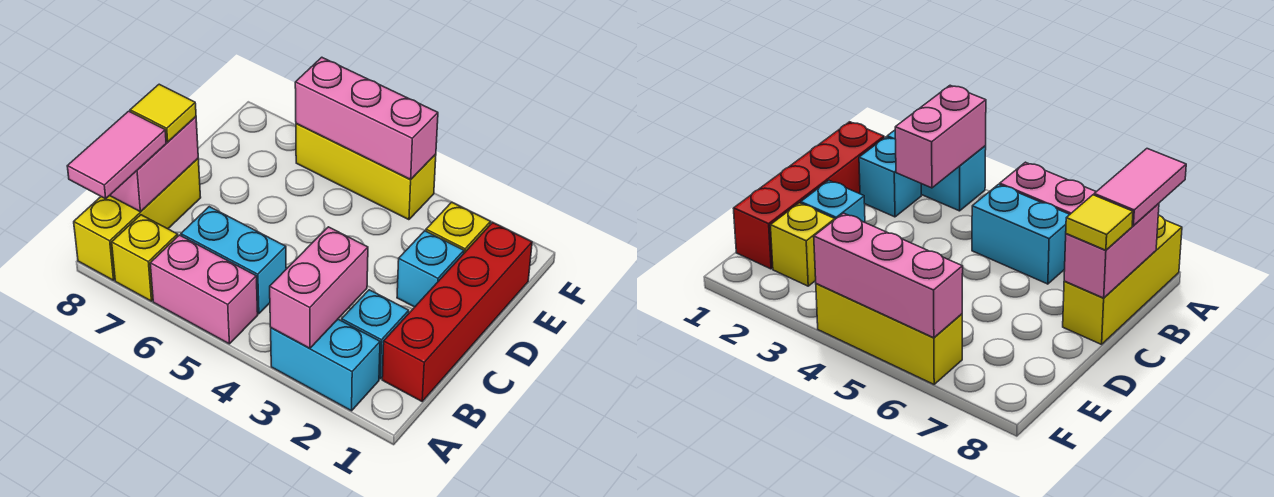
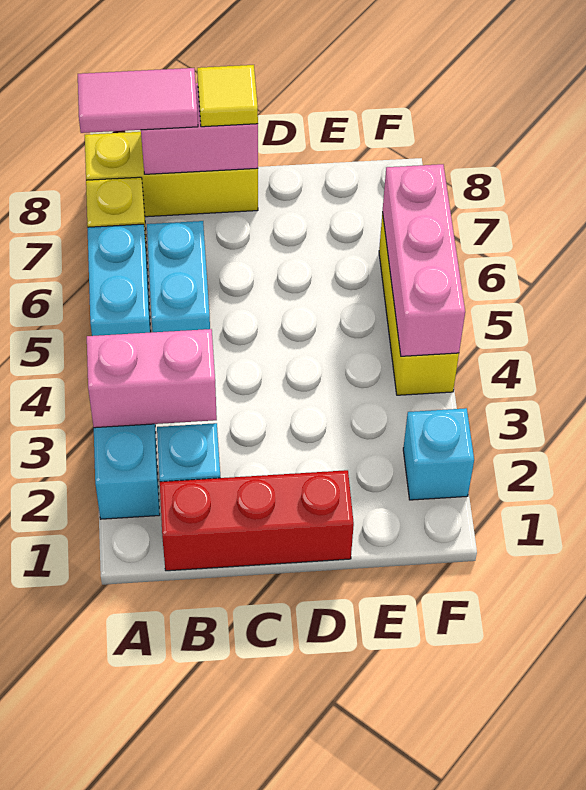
pink brick A5:A6 level 1 -> cyan brick A5:A6 level 1
red brick B1:E1 level 1 -> red brick B1:D1 level 1
cyan brick D2 level 1 -> cyan brick F2 level 1
yellow brick E2 level 1 -> none

